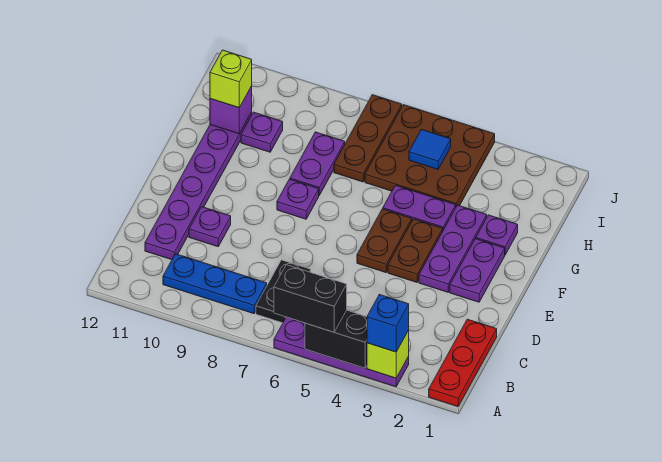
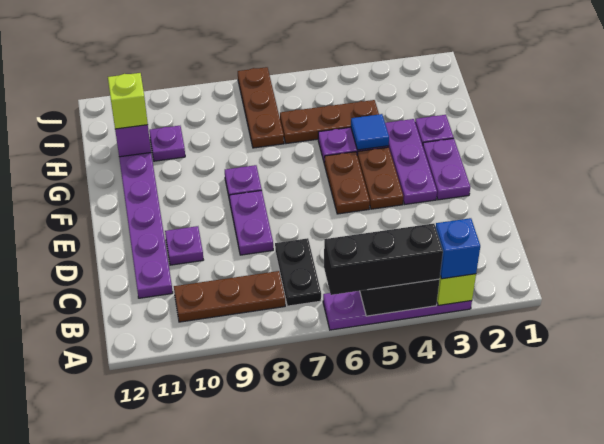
red plate A1:C1 level 1 -> none
black brick A5:A6 level 3 -> black brick A4:A6 level 3
blue plate B8:B10 level 1 -> brown plate B8:B10 level 1
purple plate G8:H8 level 1 -> purple plate D8:E8 level 1
brown plate H4:J6 level 1 -> brown plate H4:H6 level 1
blue tile I5 level 2 -> blue tile G4 level 2

